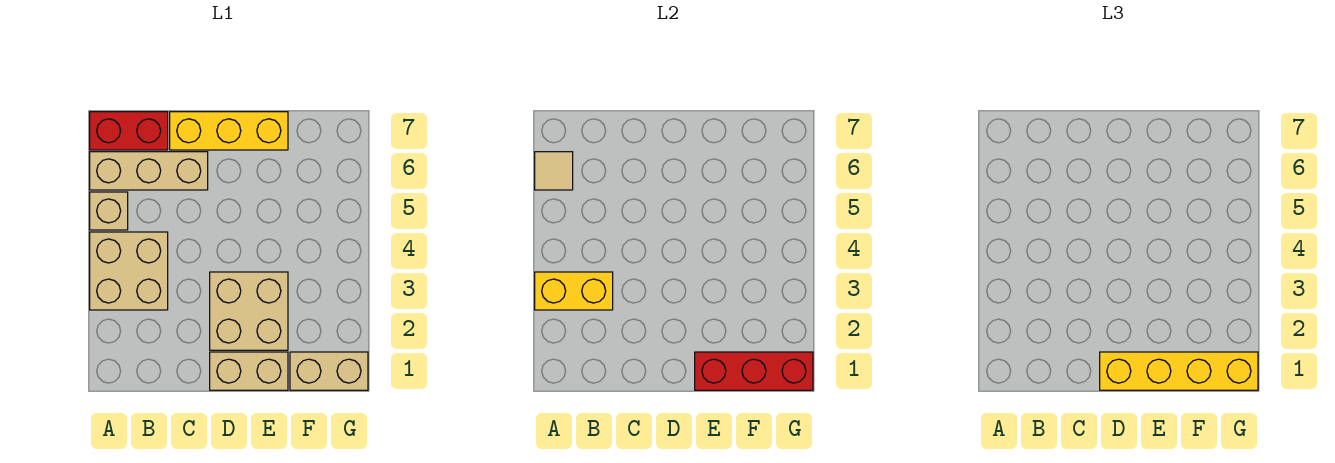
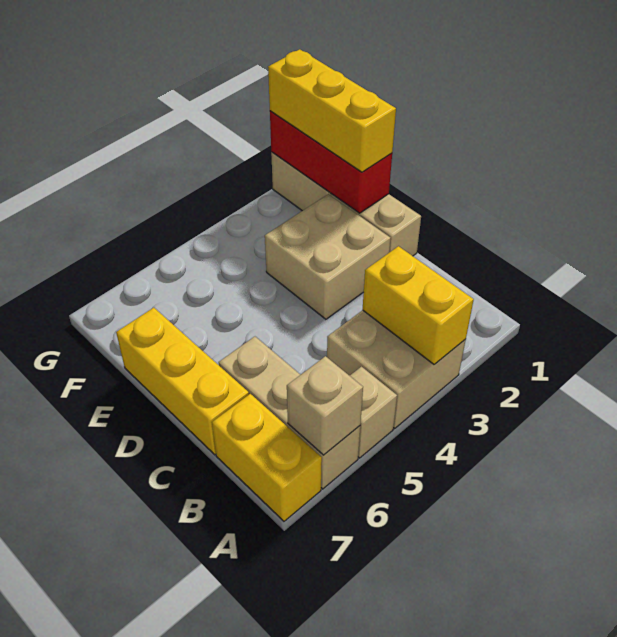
tan tile A6 level 2 -> tan brick A6 level 2
red brick A7:B7 level 1 -> yellow brick A7:B7 level 1
yellow brick D1:G1 level 3 -> yellow brick E1:G1 level 3

